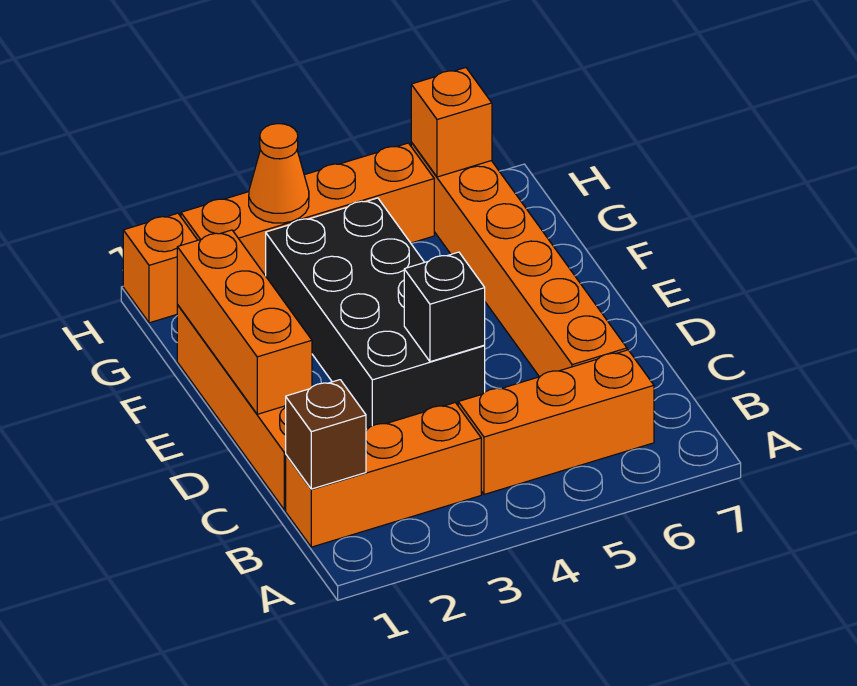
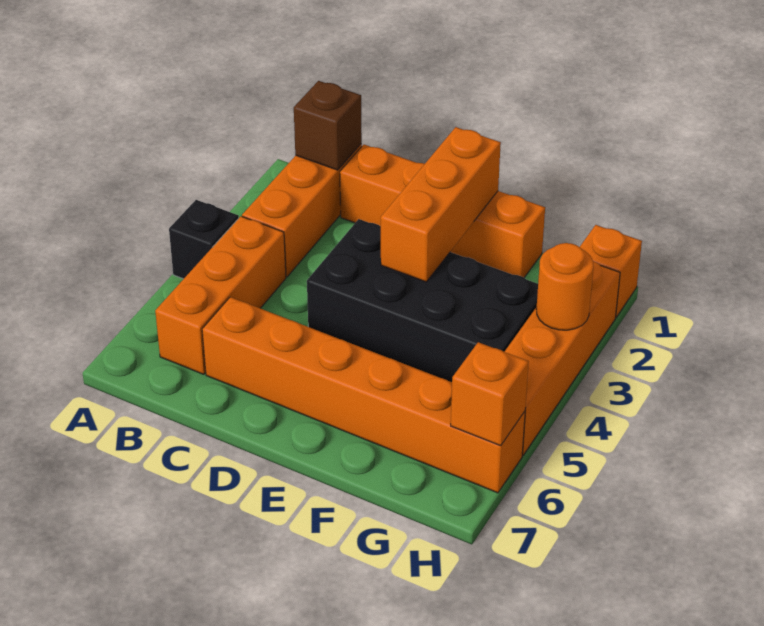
orange brick D1:F1 level 2 -> orange brick E1:E3 level 2
black brick D4 level 2 -> black brick A4 level 1
orange cone H3 level 2 -> orange round brick H3 level 2

